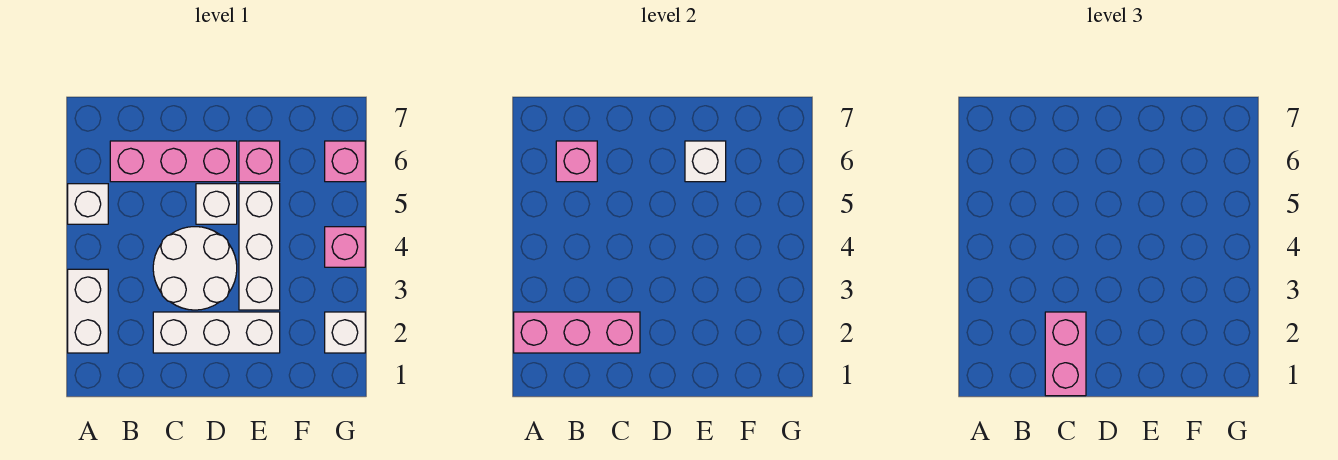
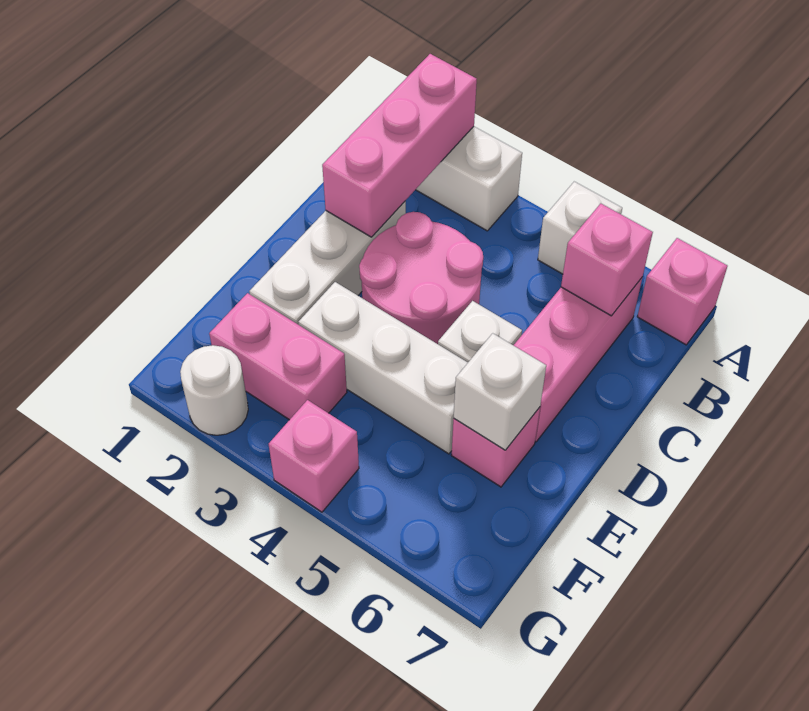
pink brick C1:C2 level 3 -> pink brick F2:F3 level 1
white round brick C3:D4 level 1 -> pink round brick C3:D4 level 1
white brick G2 level 1 -> white round brick G2 level 1
pink brick G6 level 1 -> pink brick A7 level 1

